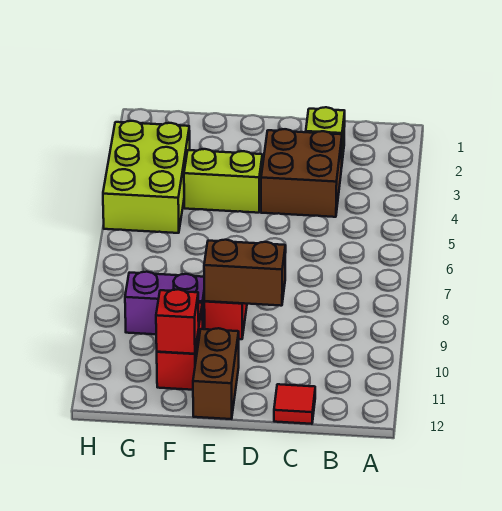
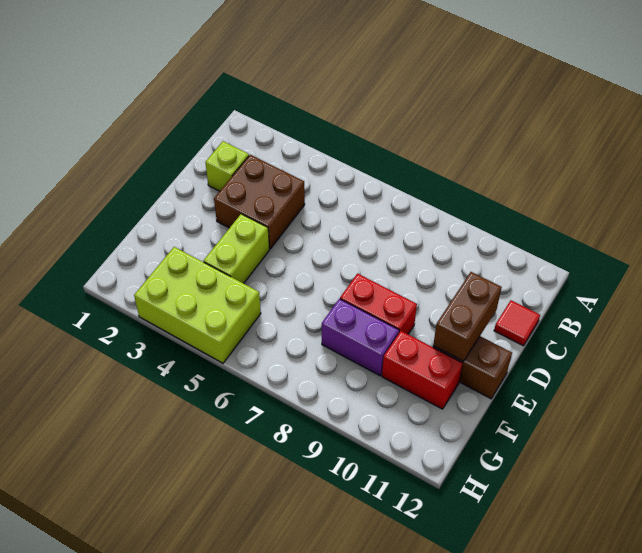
brown brick D9:E9 level 2 -> brown brick D11:E11 level 2
purple brick F9:G9 level 1 -> purple brick F8:F9 level 1
red brick F11 level 2 -> none

